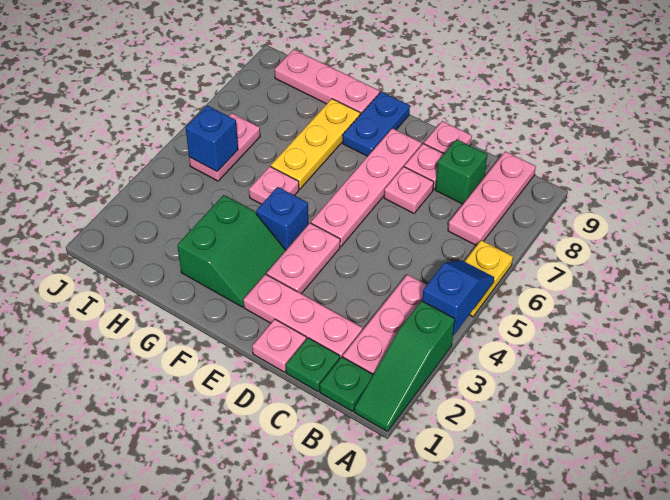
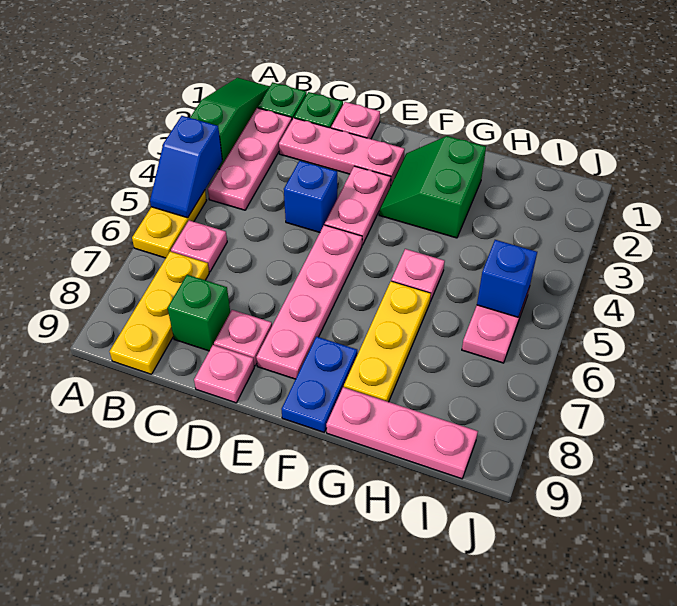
pink plate B7:B9 level 1 -> yellow plate B7:B9 level 1
pink plate D7 level 1 -> pink plate B6 level 1
blue brick F4 level 1 -> blue brick D4 level 1

